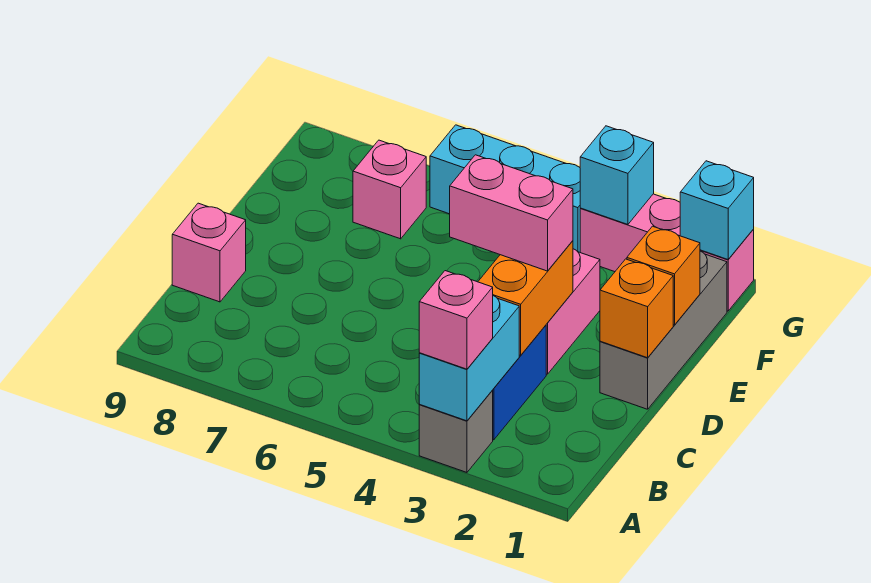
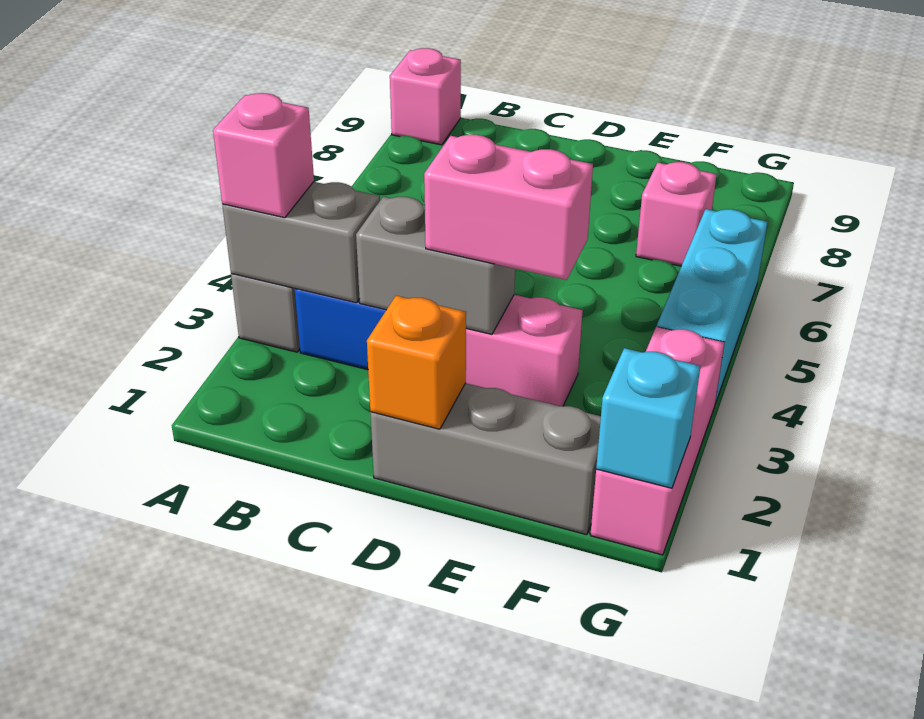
cyan brick A3:B3 level 2 -> grey brick A3:B3 level 2
orange brick C3:D3 level 2 -> grey brick C3:D3 level 2
pink brick C9 level 1 -> pink brick A9 level 1
pink brick D3:D4 level 3 -> pink brick D3:E3 level 3
orange brick E1 level 2 -> none
cyan brick G3 level 2 -> none

